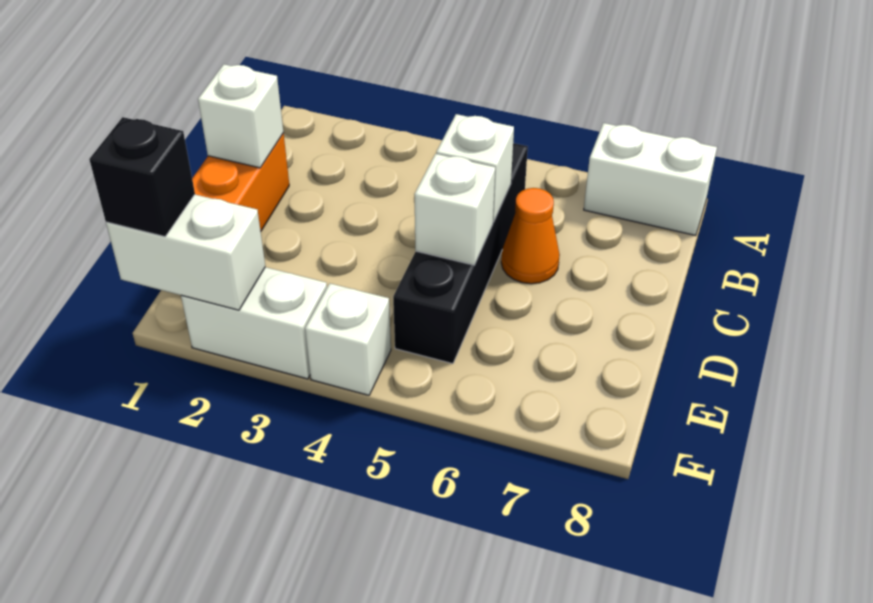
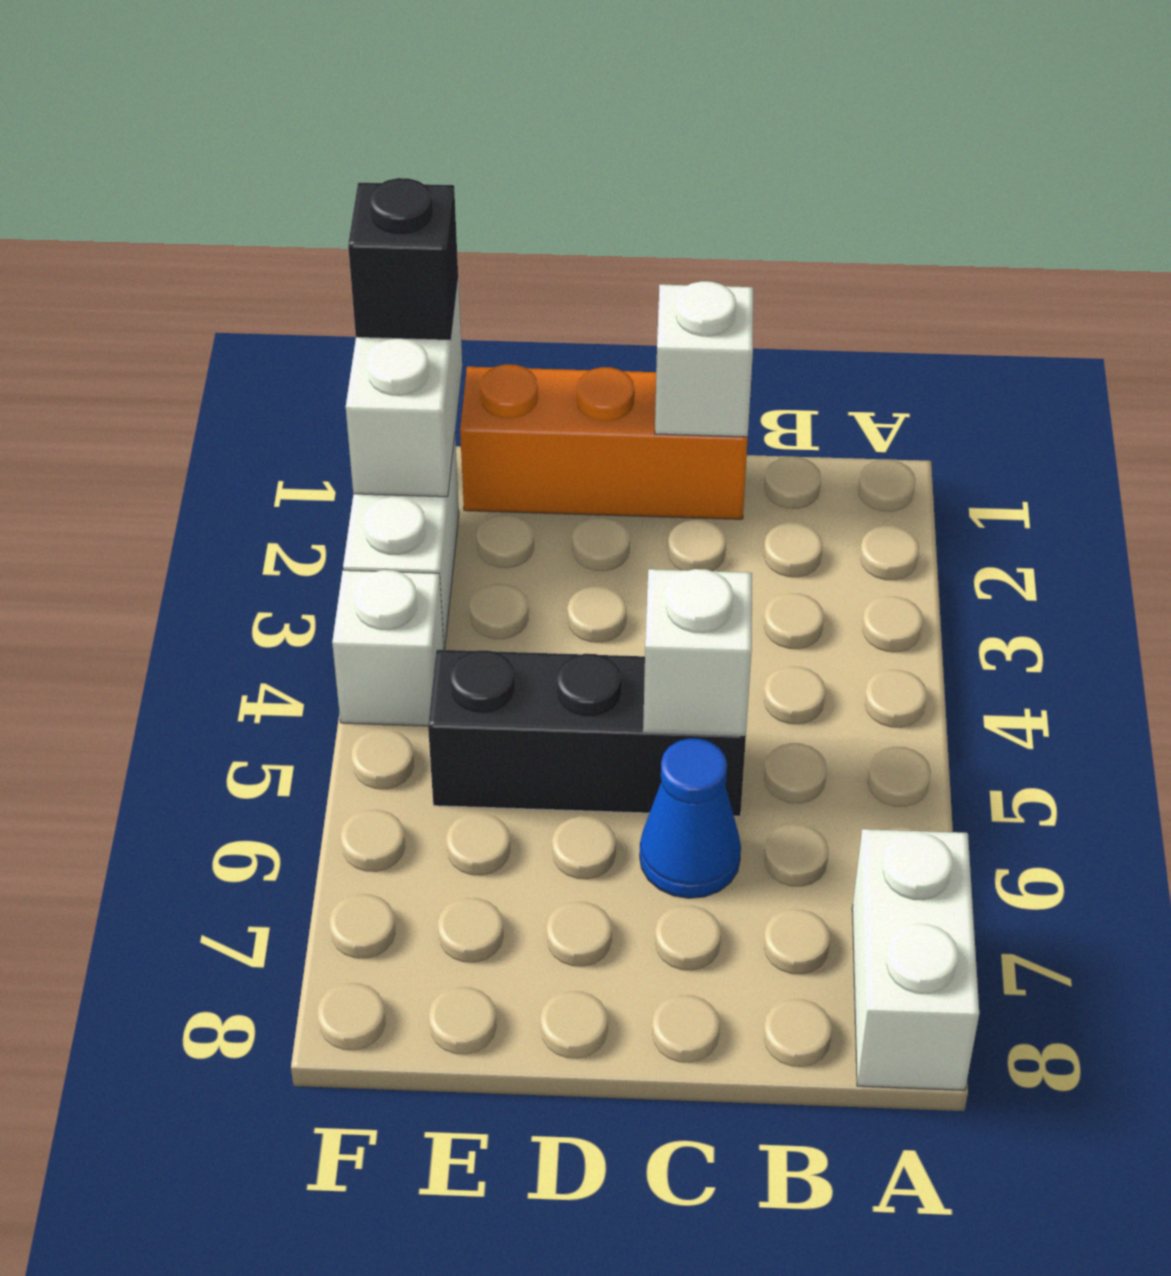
black brick B5:E5 level 1 -> black brick C5:E5 level 1
orange cone C6 level 1 -> blue cone C6 level 1
white brick D5 level 2 -> none

